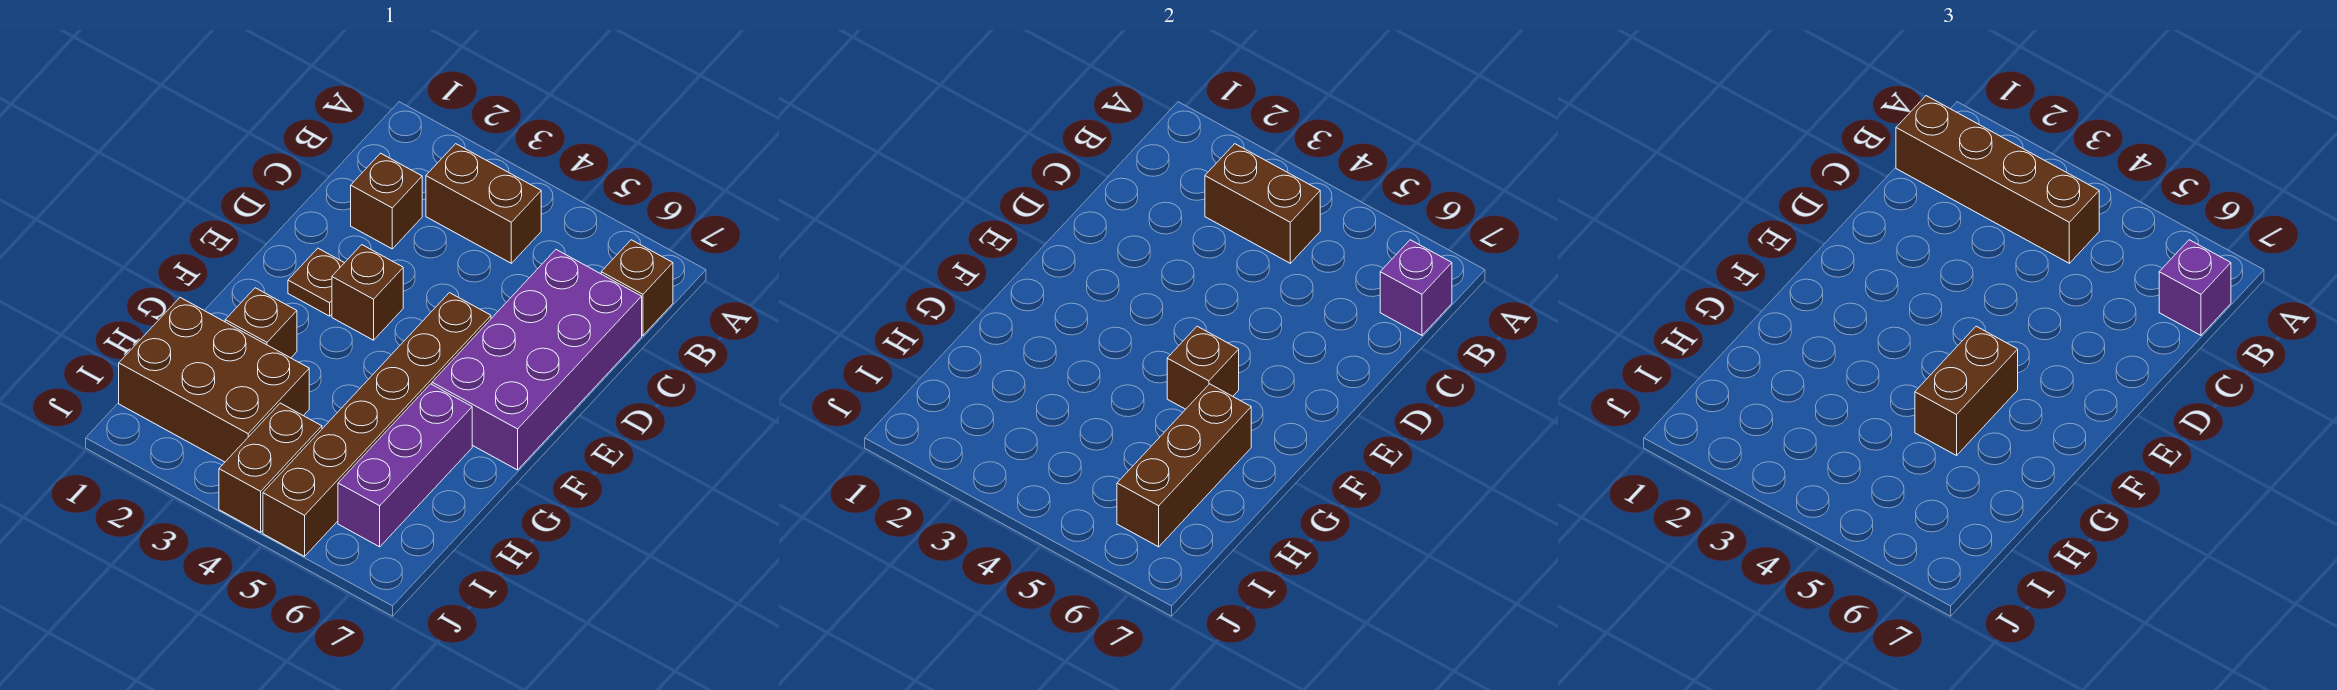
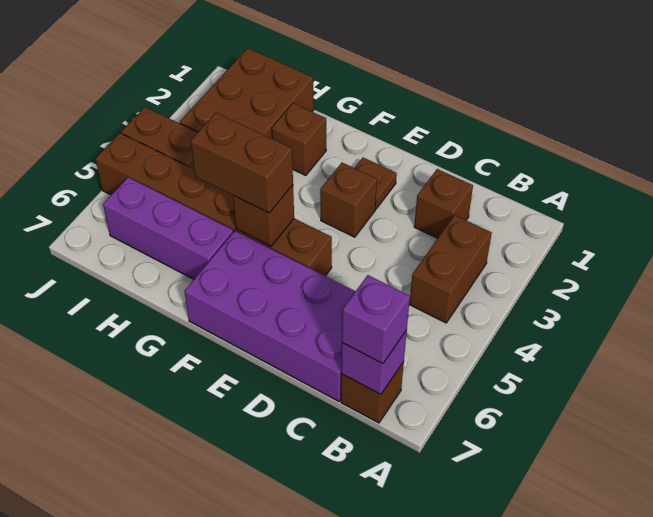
brown brick B1:B4 level 3 -> none
brown brick B3:B4 level 2 -> none
brown brick G6:I6 level 2 -> none

